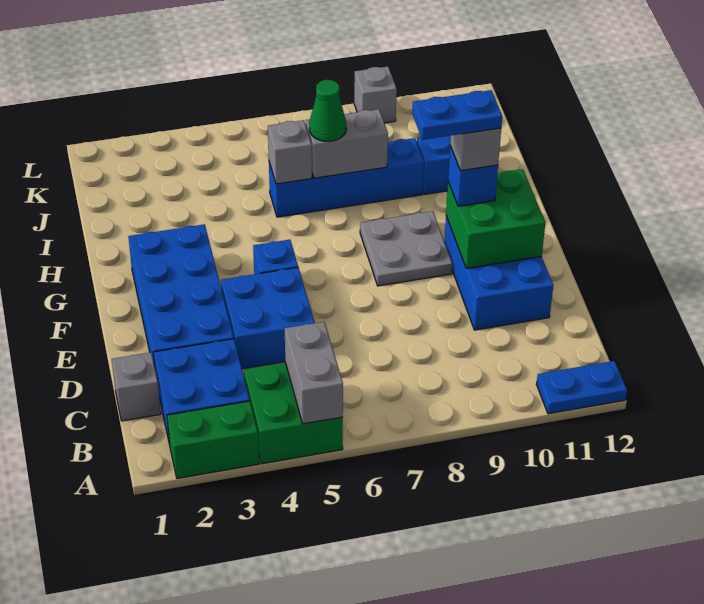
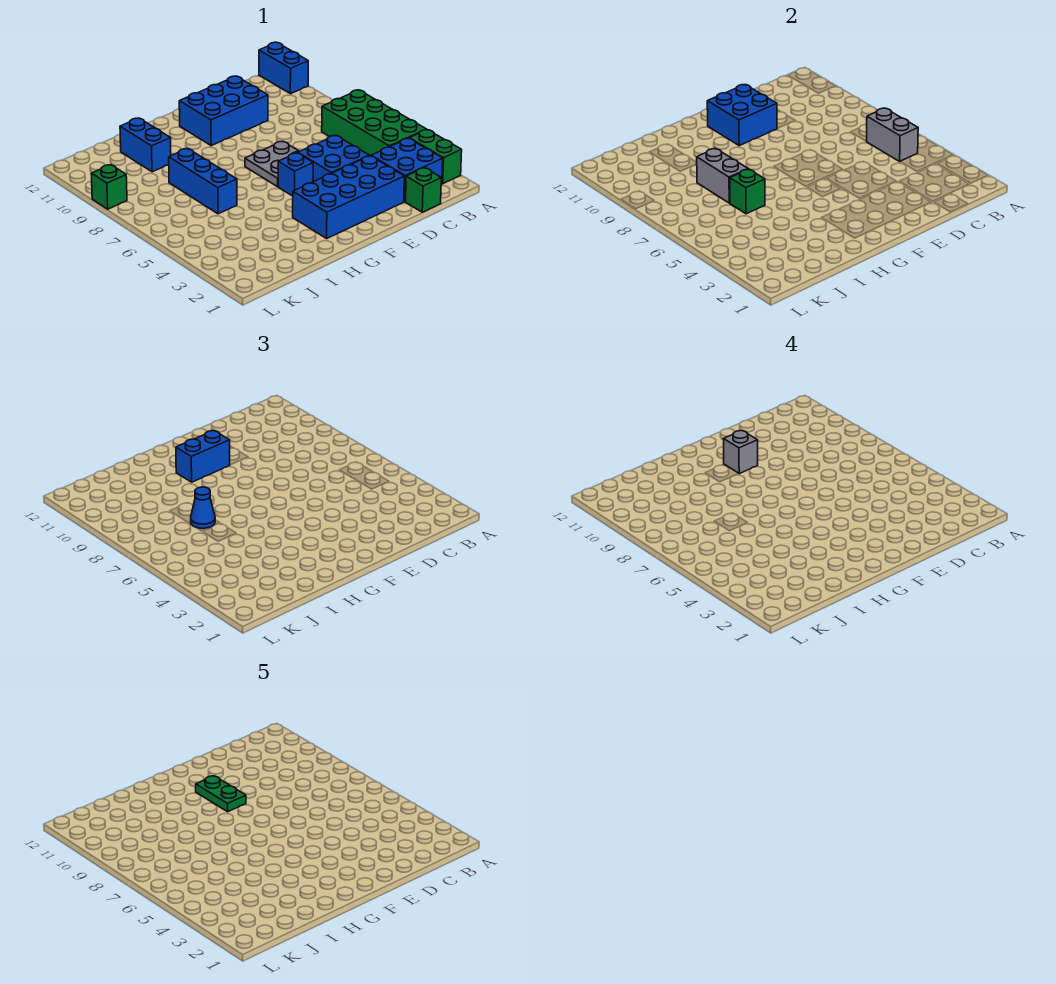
green brick A4:B5 level 1 -> green brick A4:B7 level 1
grey brick A5:B5 level 2 -> grey brick B5:B6 level 2
blue plate A11:A12 level 1 -> blue brick A11:A12 level 1
grey brick C1 level 1 -> green brick C1 level 1
green brick E10:F11 level 2 -> blue brick E10:F11 level 2
grey plate F8:G9 level 1 -> grey plate E6:F7 level 1
blue plate F9:F10 level 5 -> green plate F9:F10 level 5
blue brick F10 level 3 -> blue brick F10:G10 level 3
blue brick I6:I9 level 1 -> blue brick I6:I8 level 1
grey brick I6 level 2 -> green brick I6 level 2
green cone I7 level 3 -> blue cone I7 level 3
grey brick L9 level 1 -> green brick L9 level 1

